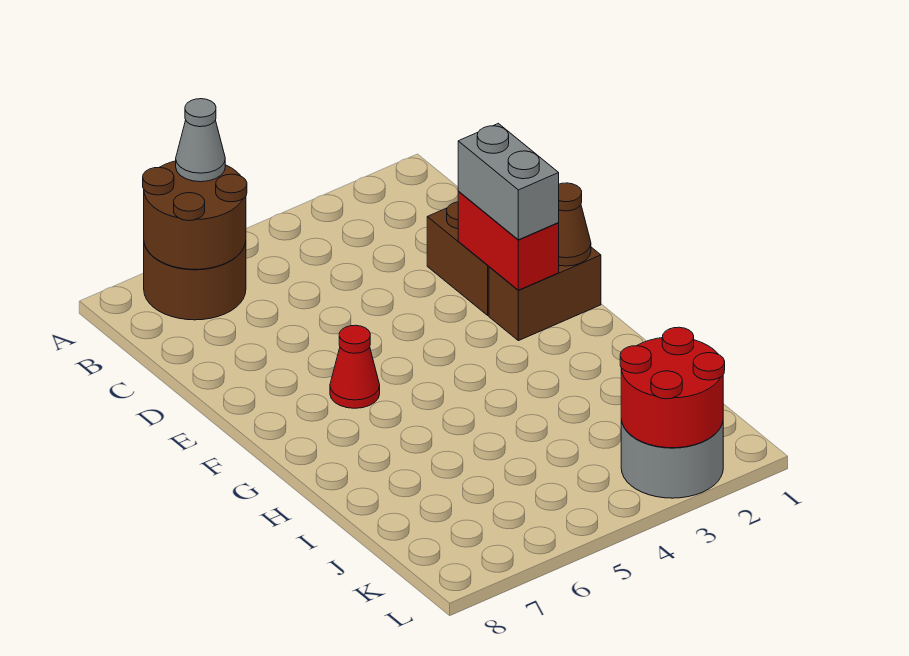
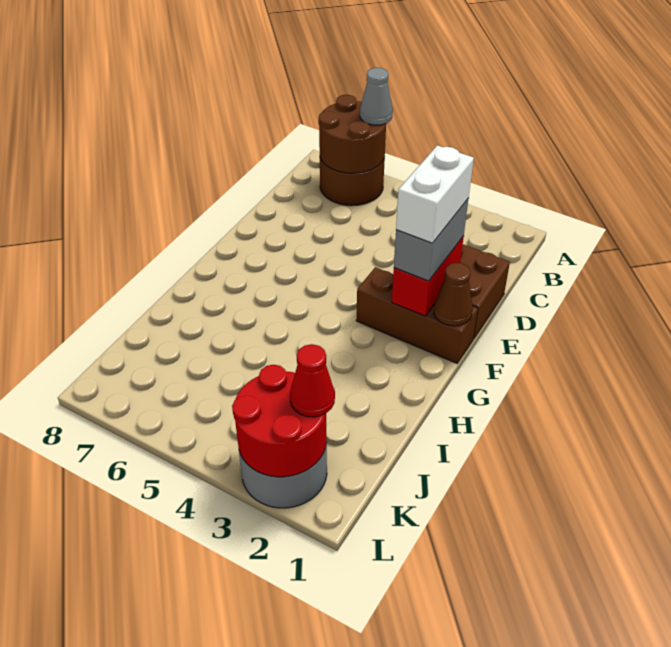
none -> white brick E2:F2 level 4
brown brick F1:F2 level 1 -> brown brick F1:F3 level 1
red cone F6 level 1 -> red cone K2 level 3

